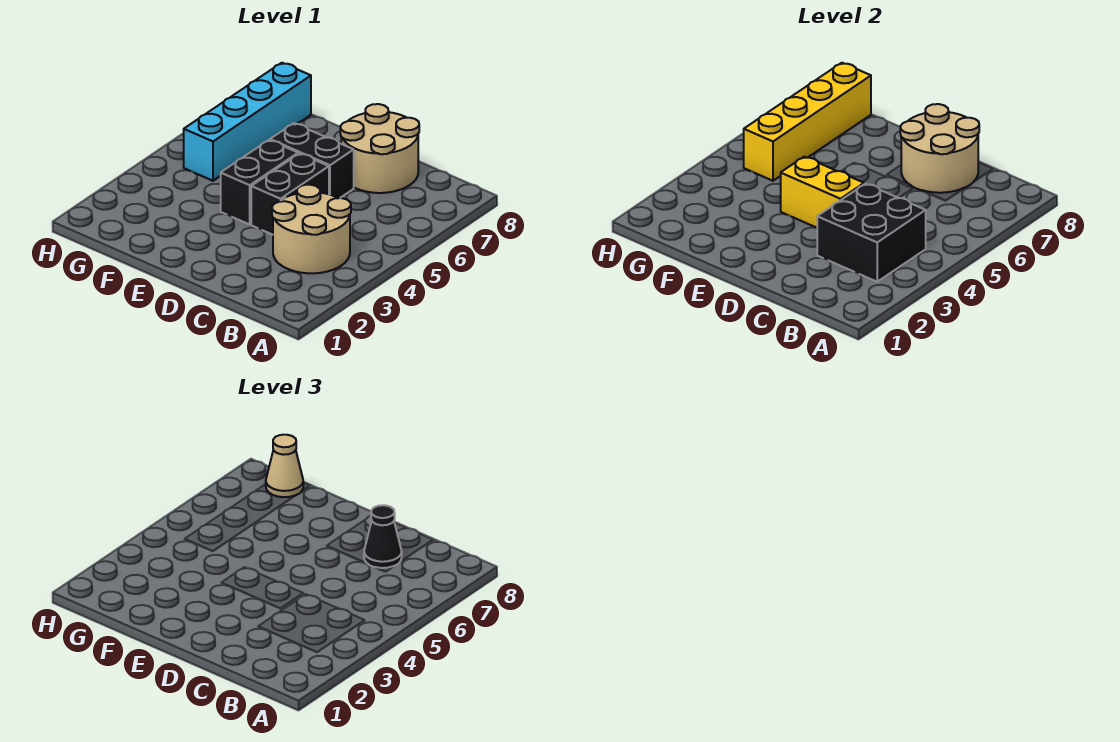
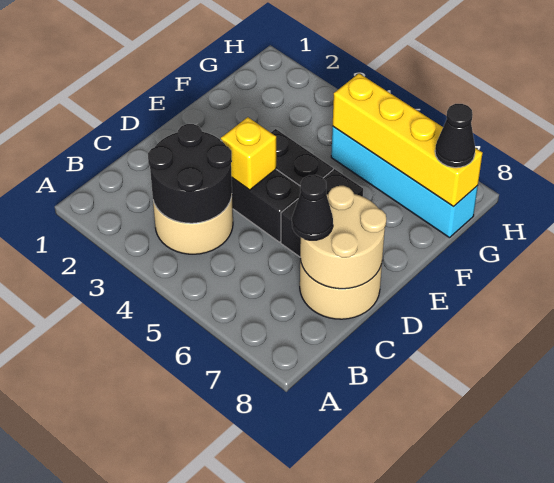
black brick B3:C4 level 2 -> black round brick B3:C4 level 2
yellow brick D4:E4 level 2 -> yellow brick D4 level 2
tan cone G8 level 3 -> black cone G8 level 3

